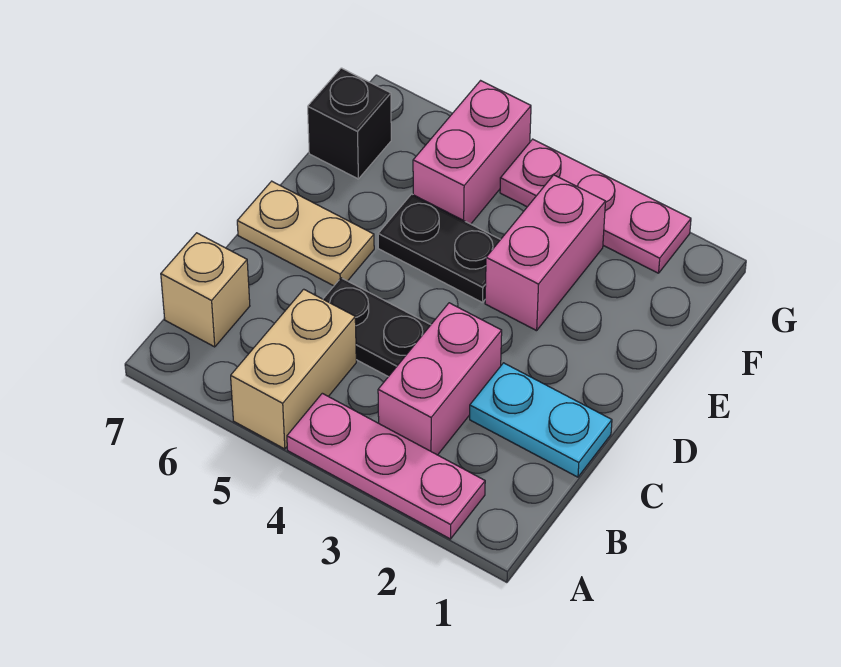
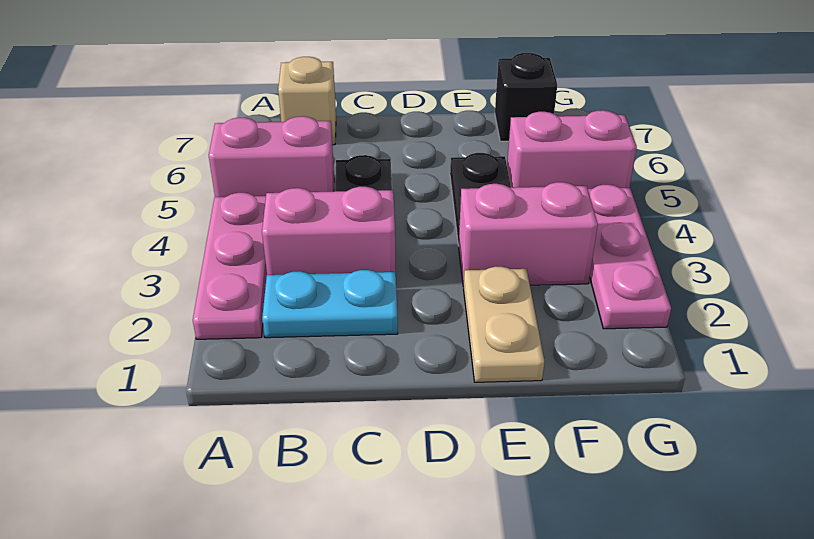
tan brick A5:B5 level 1 -> pink brick A5:B5 level 1
cyan plate C1:C2 level 1 -> cyan plate B2:C2 level 1
tan plate D6:D7 level 1 -> tan plate E1:E2 level 1

